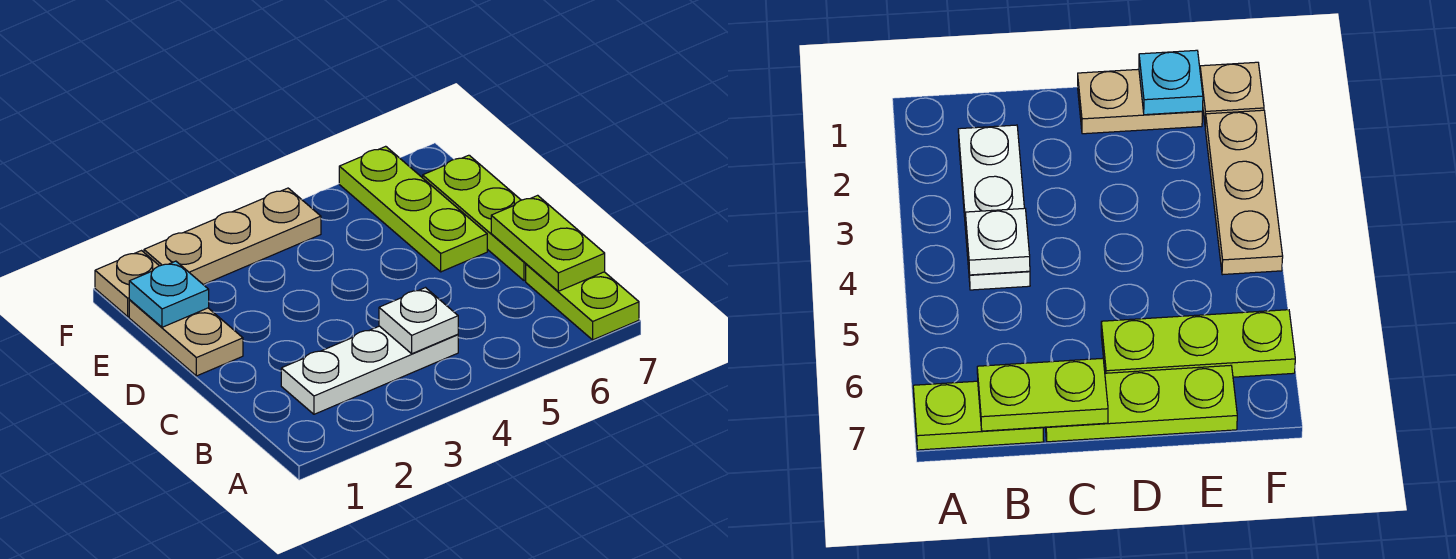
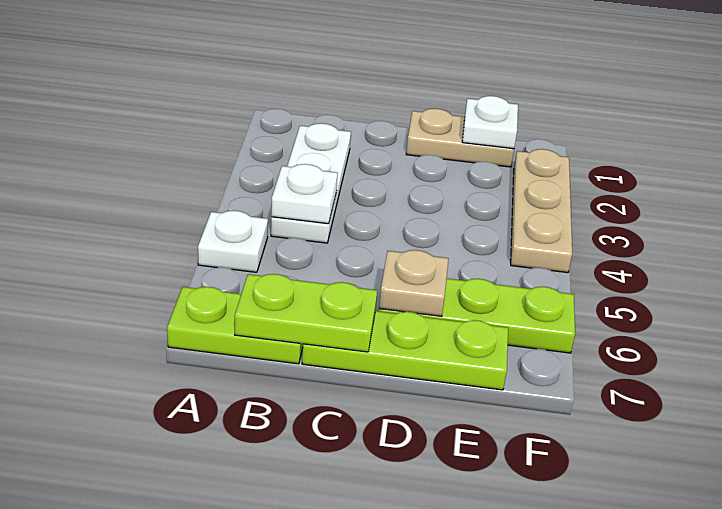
none -> white plate A5 level 1
cyan plate E1 level 2 -> white plate E1 level 2
tan plate F1 level 1 -> tan plate D6 level 2

